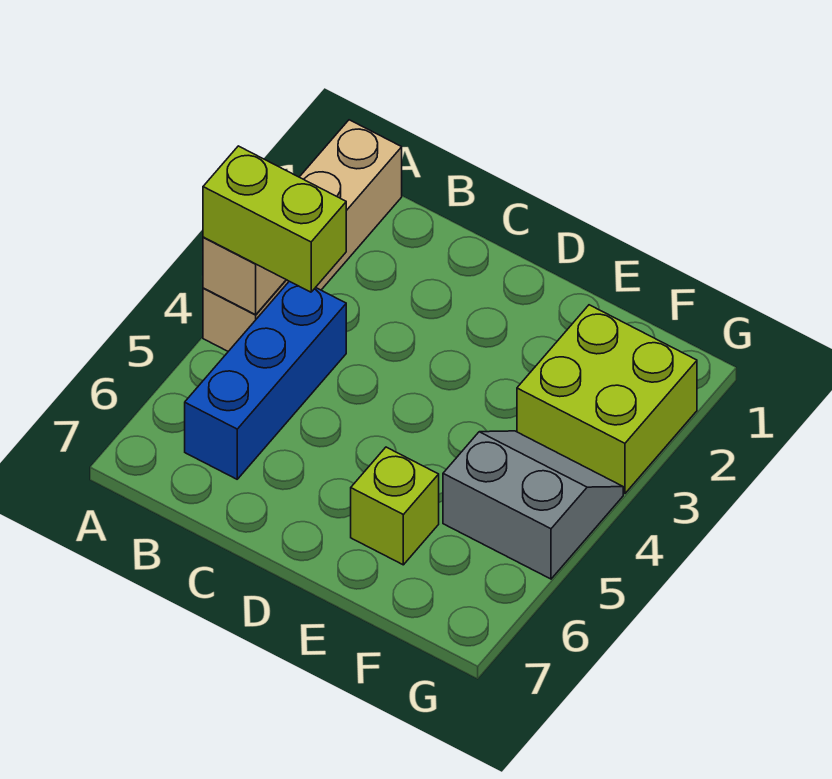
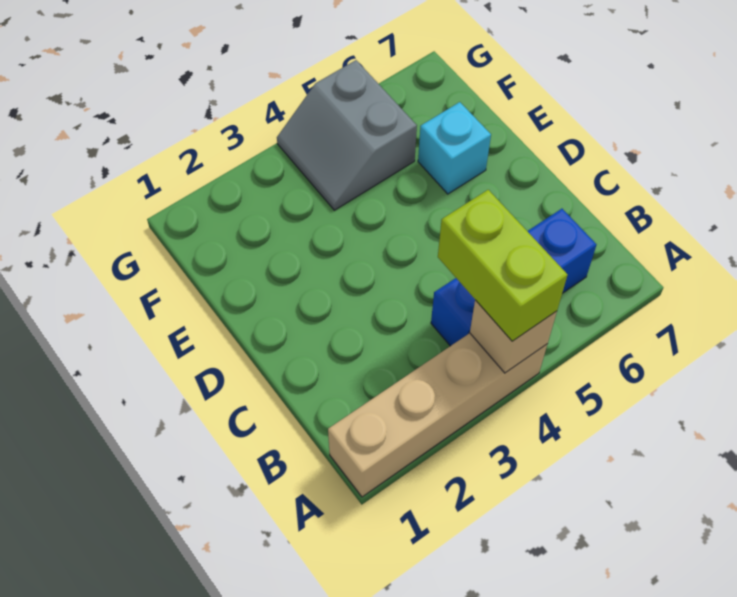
lime brick E6 level 1 -> cyan brick E6 level 1
lime brick F2:G3 level 1 -> none

